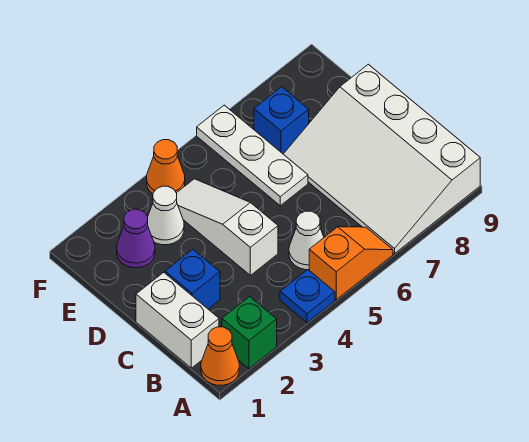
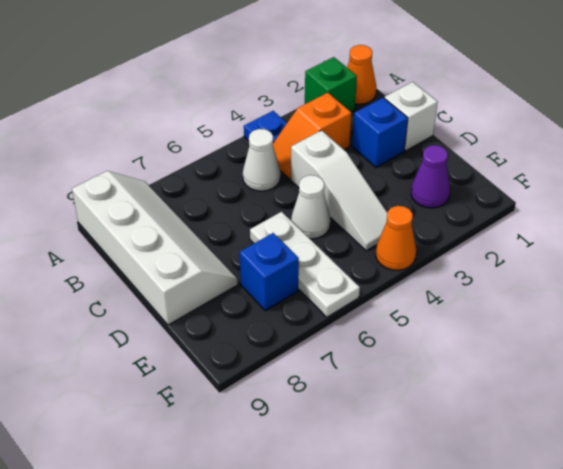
orange slope A5:A6 level 1 top 5 -> orange slope B3:B4 level 1 top 3
white slope A7:D9 level 1 top 9 -> white slope A8:D9 level 1 top 9
white brick B1:C1 level 1 -> white brick C1 level 1
white cone E3 level 1 -> white cone D5 level 1

